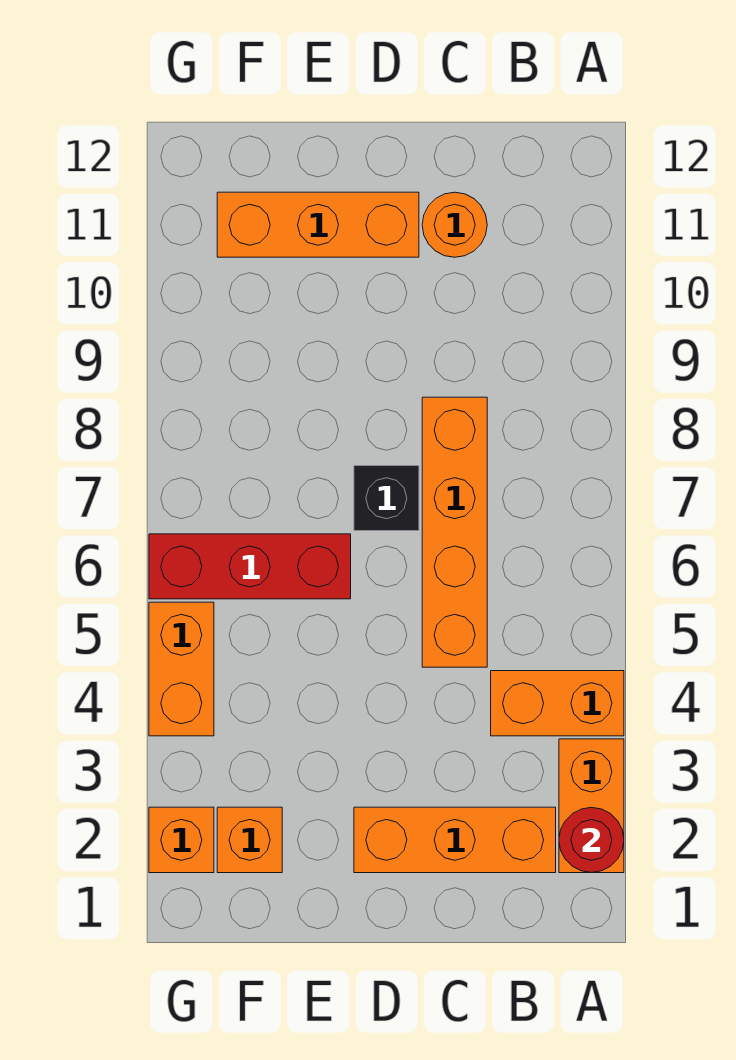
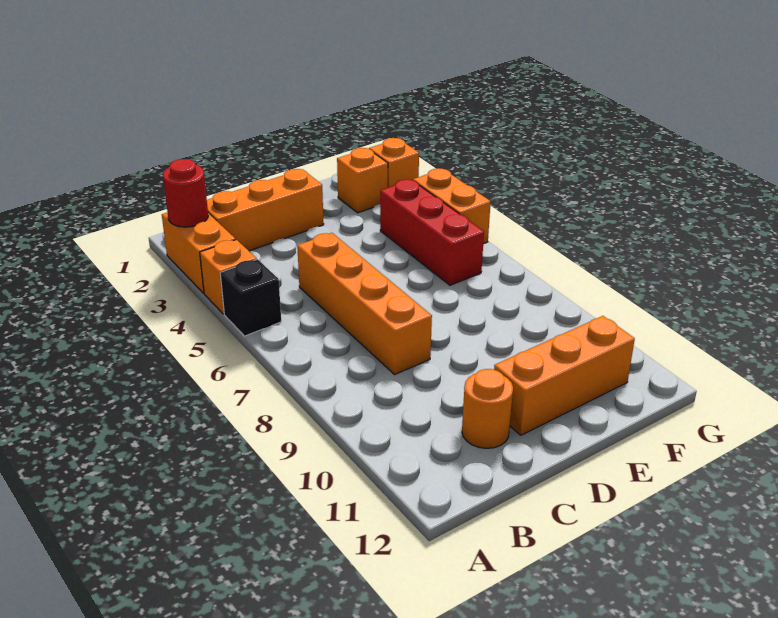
orange brick A4:B4 level 1 -> orange brick A4 level 1
black brick D7 level 1 -> black brick A5 level 1
red brick E6:G6 level 1 -> red brick F4:F6 level 1

